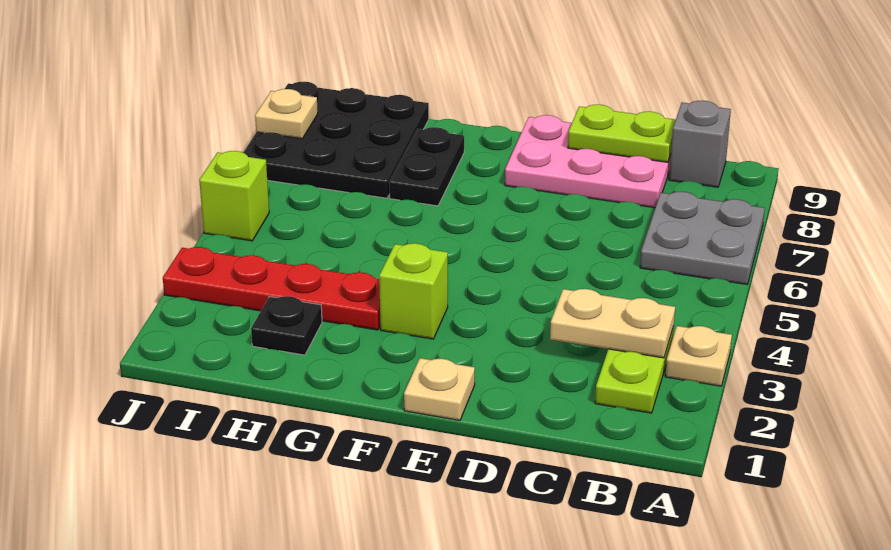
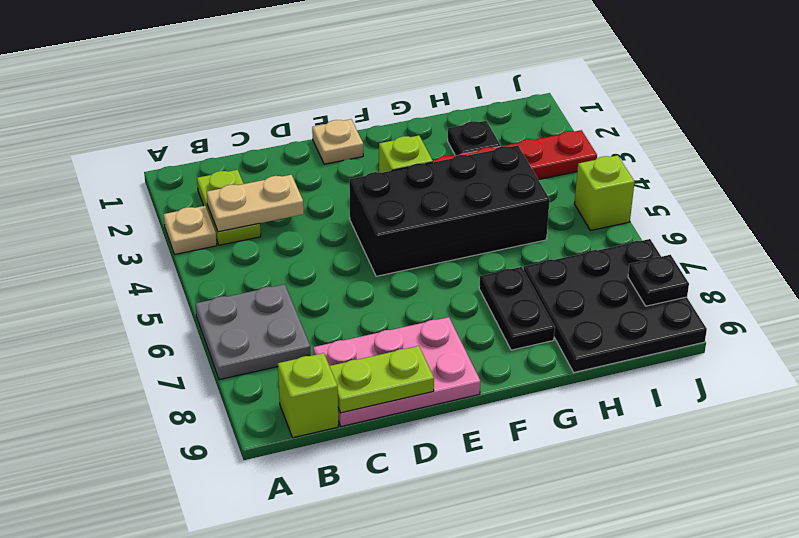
grey brick B9 level 1 -> lime brick B9 level 1
none -> black brick E4:H5 level 1
tan plate J8 level 2 -> black plate J8 level 2

